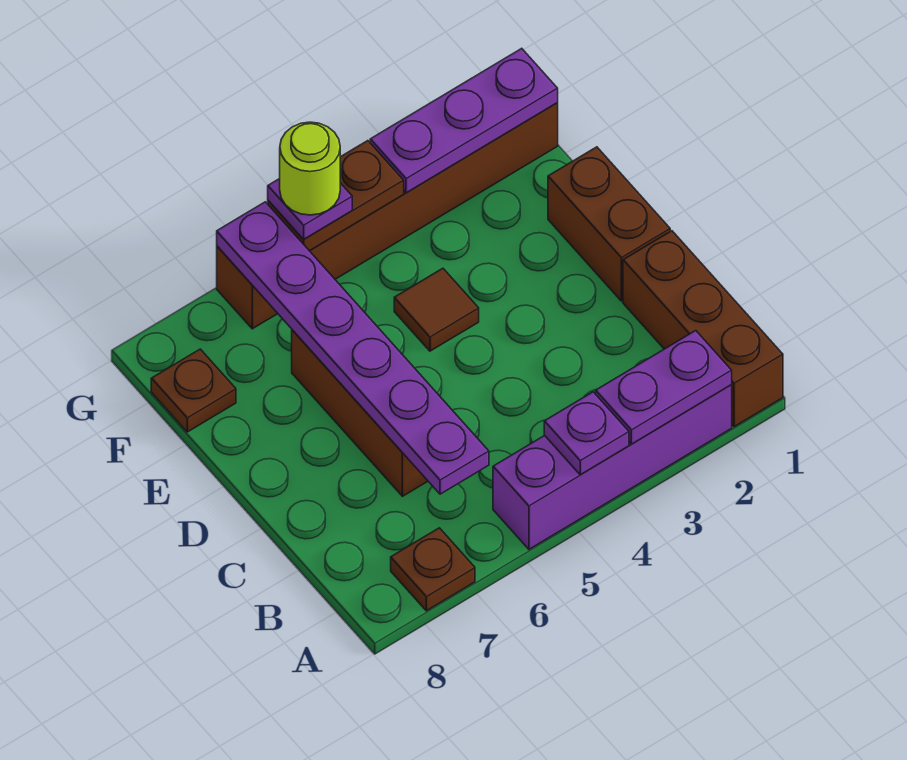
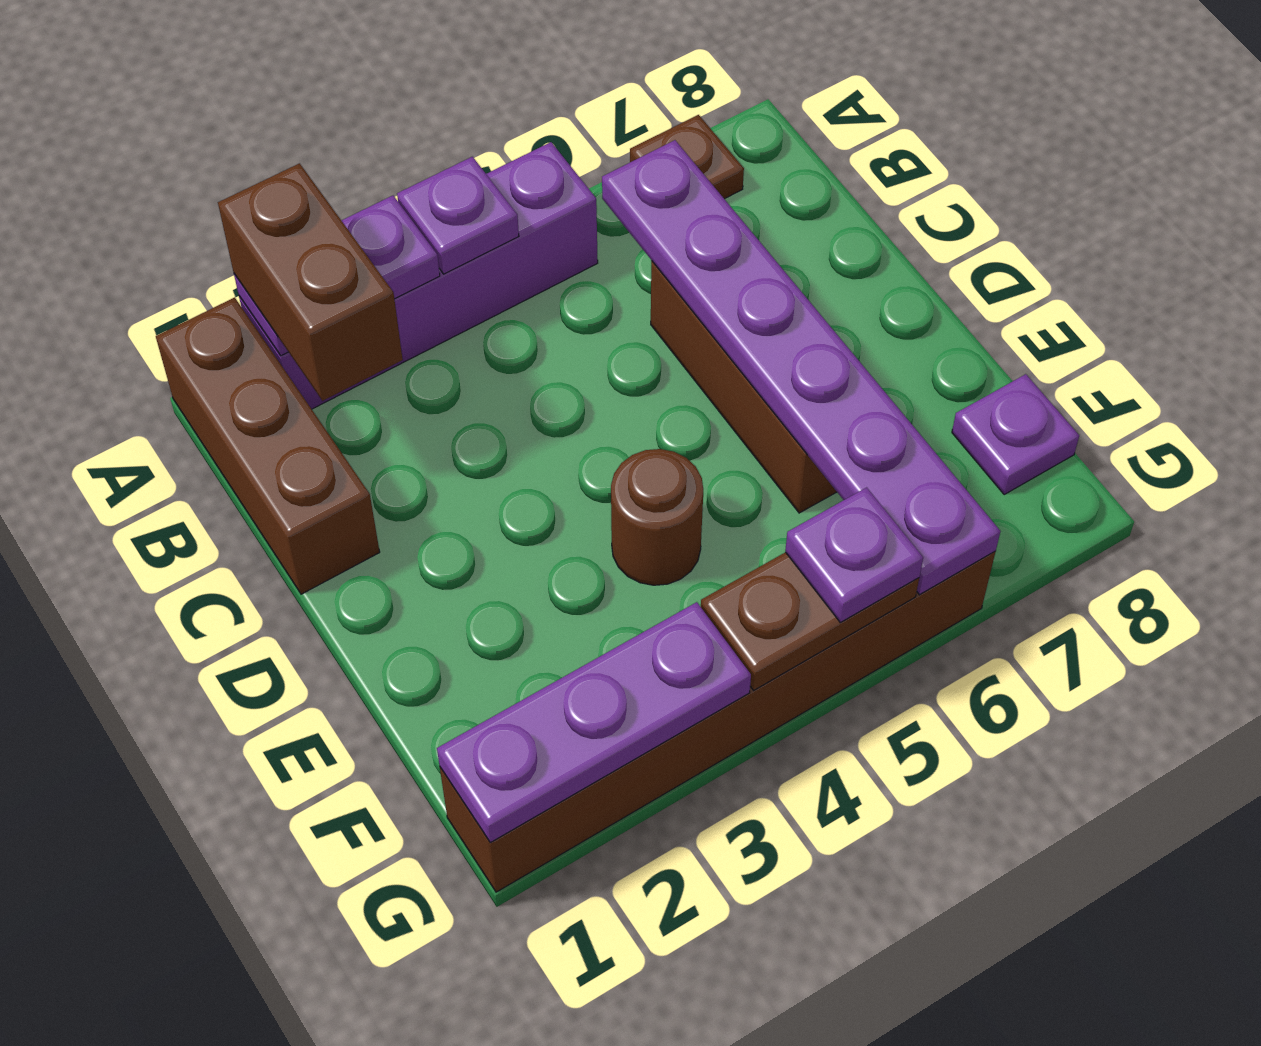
brown brick D1:E1 level 1 -> brown brick A2:B2 level 3
brown tile E4 level 1 -> brown round brick E4 level 1
brown plate F8 level 1 -> purple plate F8 level 1
lime round brick G5 level 4 -> none

